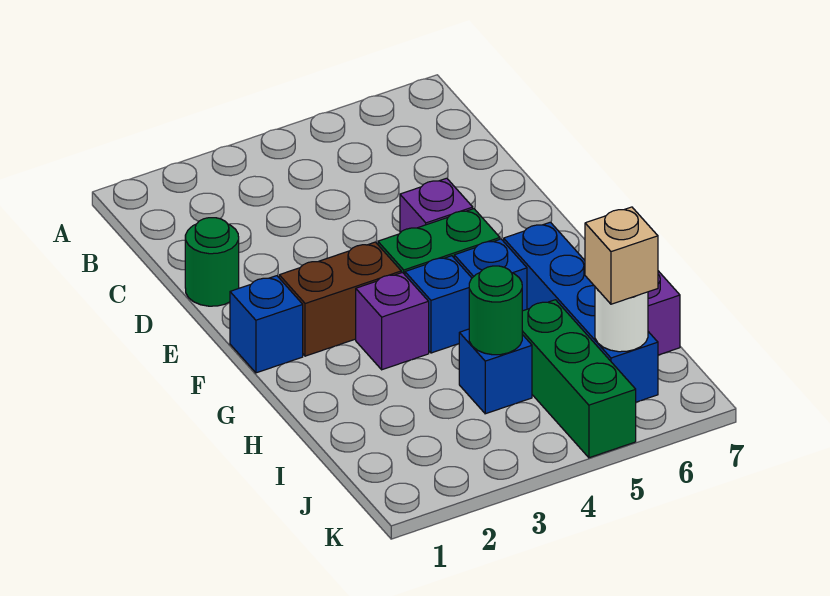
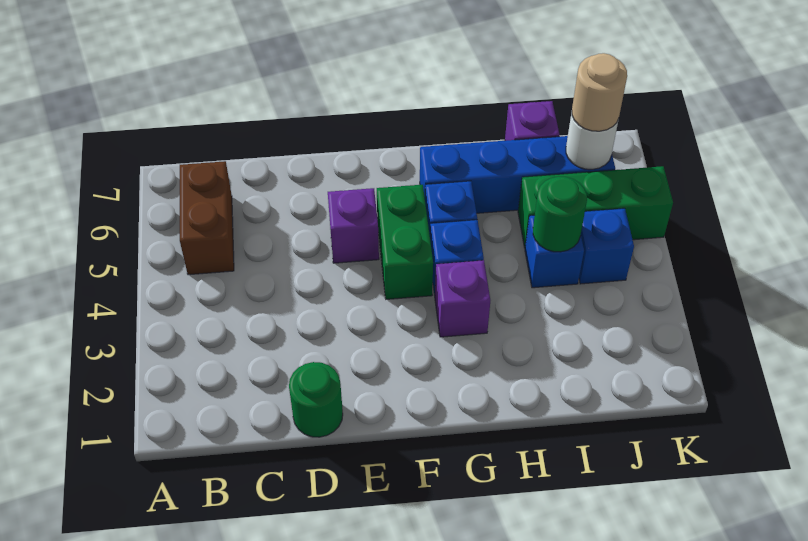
blue brick F1 level 1 -> blue brick J4 level 1
brown brick F2:F3 level 1 -> brown brick B5:B6 level 1
tan brick J6 level 3 -> tan round brick J6 level 3

